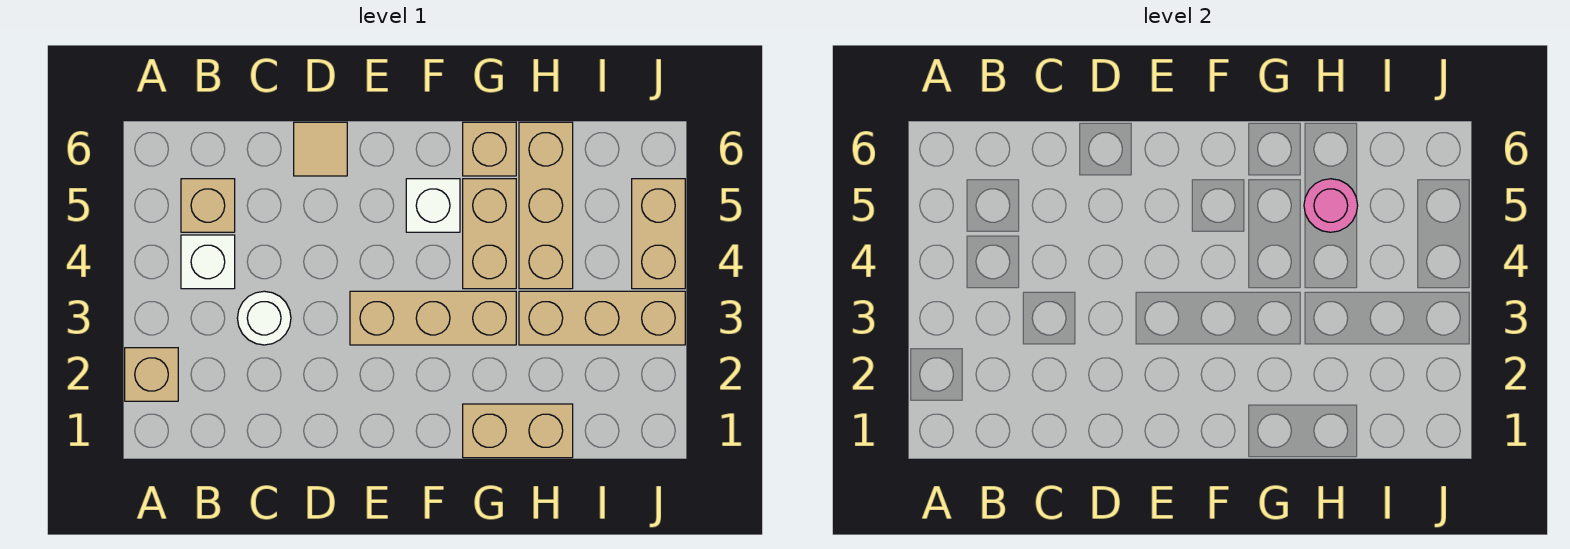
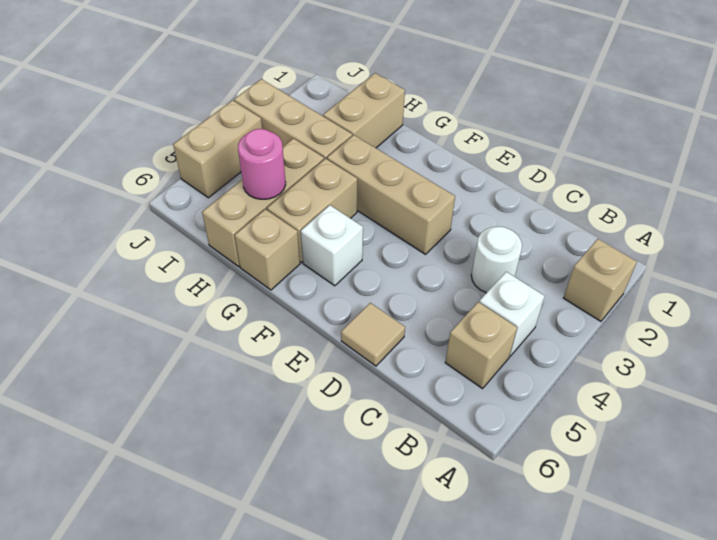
tan brick G1:H1 level 1 -> tan brick H1:H2 level 1

